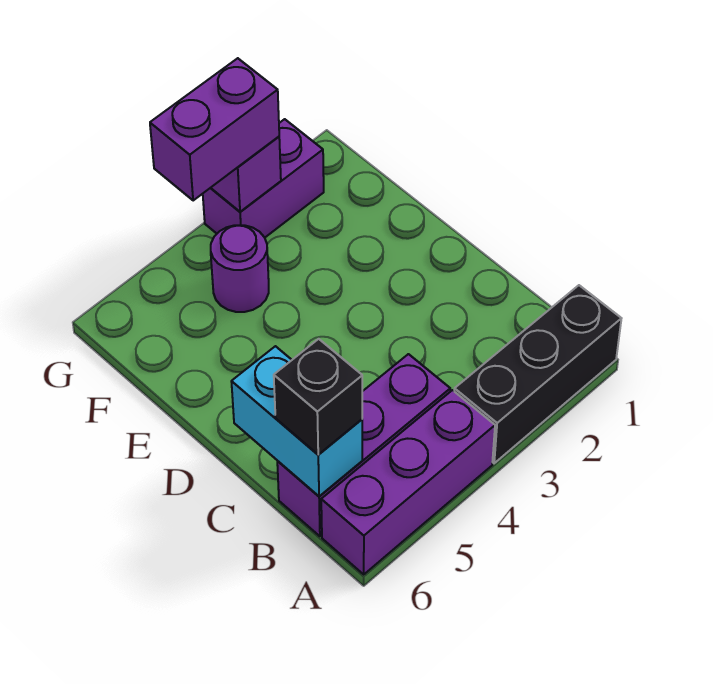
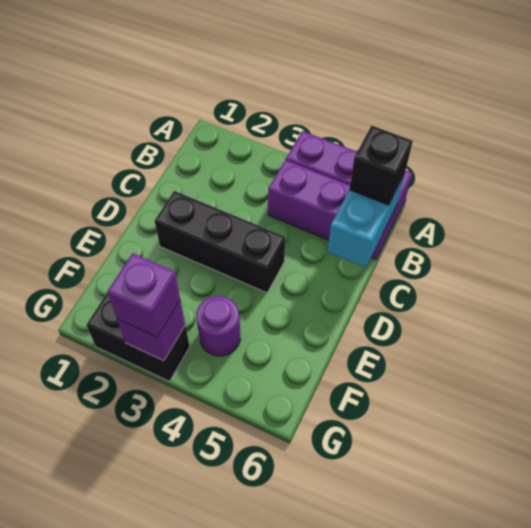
black brick A1:A3 level 1 -> black brick D2:D4 level 1
purple brick G2:G3 level 1 -> black brick G2:G3 level 1
purple brick G3:G4 level 3 -> purple brick G3 level 3

